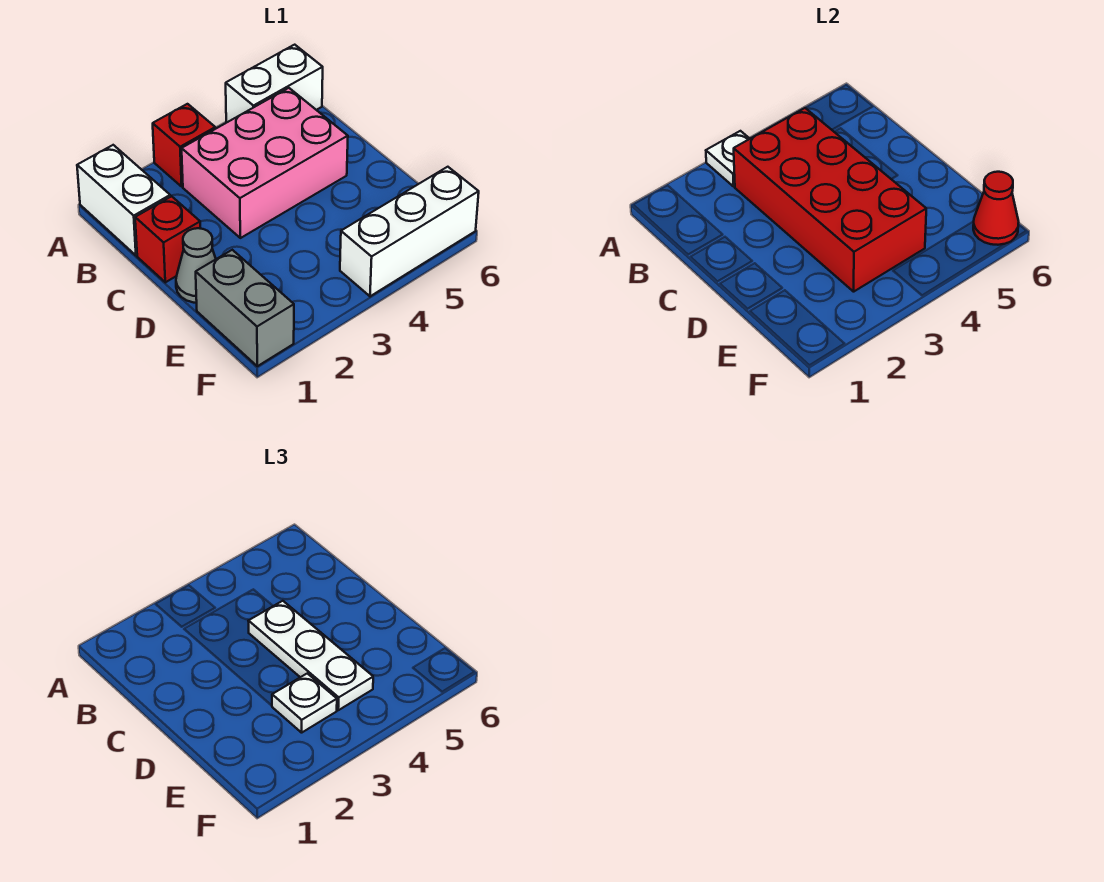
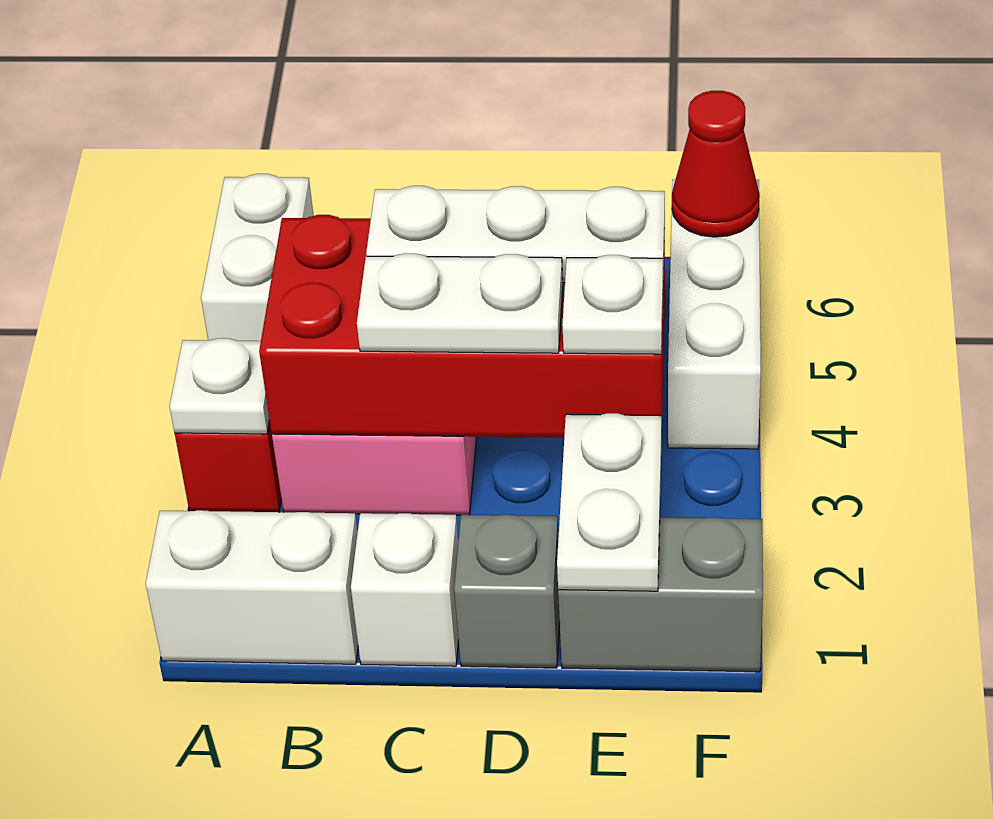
red brick C1 level 1 -> white brick C1 level 1
none -> white plate C3:D3 level 3
grey cone D1 level 1 -> grey brick D1 level 1
none -> white plate E1:E2 level 2

